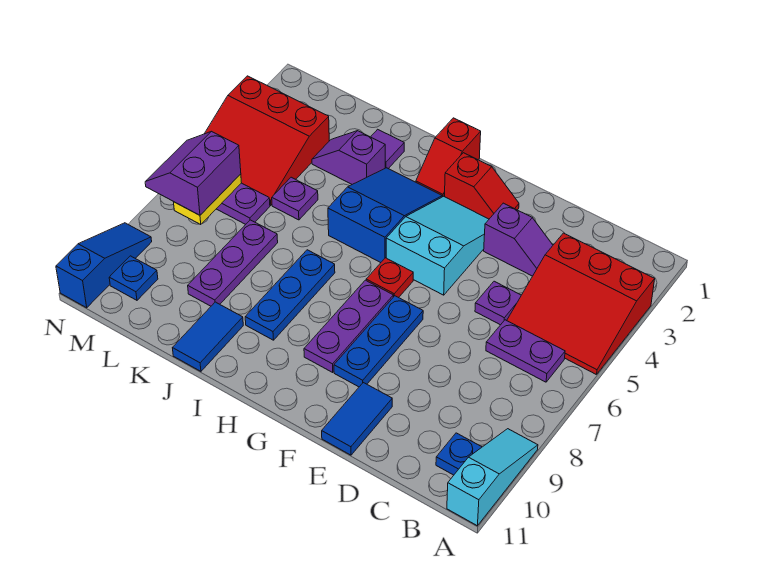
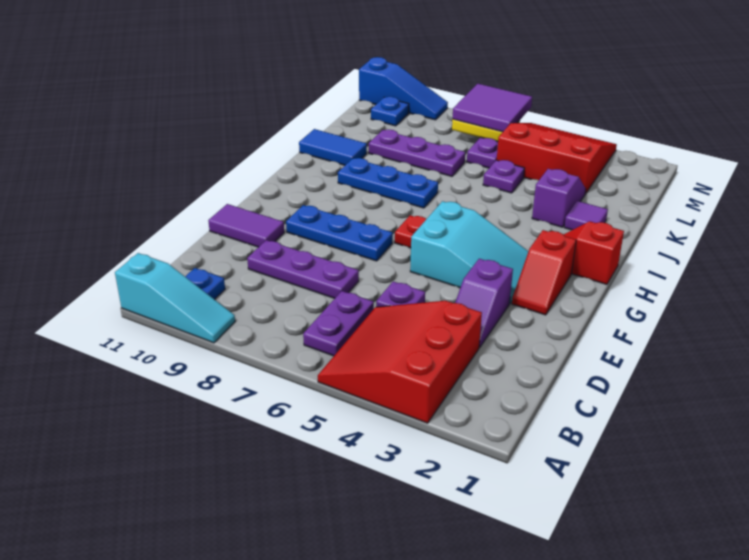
blue tile E10:E11 level 1 -> purple tile E10:E11 level 1
purple plate G7:G9 level 1 -> purple plate D7:D9 level 1
blue slope H3:I5 level 1 top 5 -> none
red slope L3:N5 level 1 top 3 -> red slope L3:N5 level 1 top L
purple slope M6:N7 level 3 top M -> purple tile M6:N7 level 3

